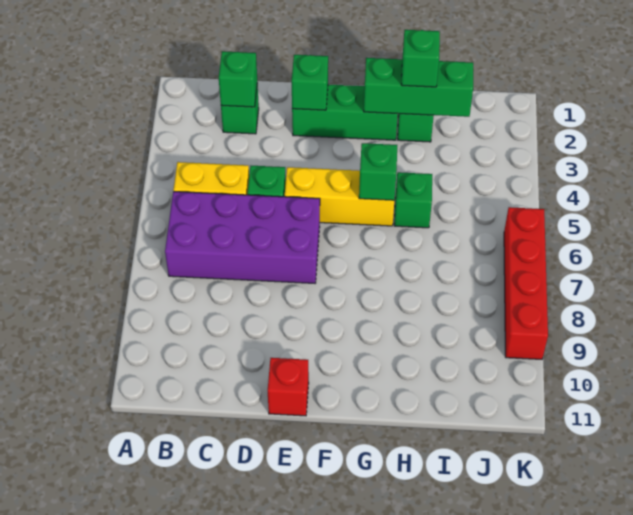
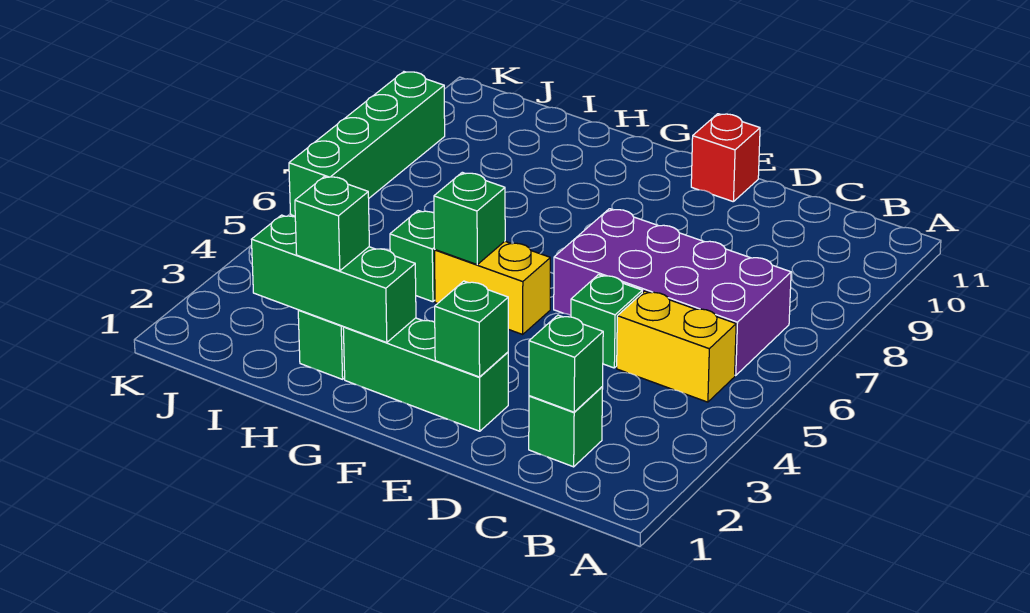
yellow brick E5:G5 level 1 -> yellow brick F5:G5 level 1
red brick K6:K9 level 1 -> green brick K6:K9 level 1

